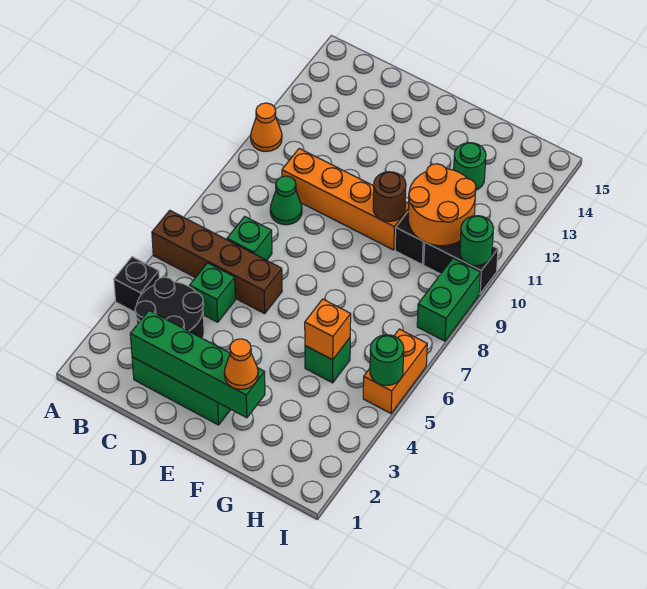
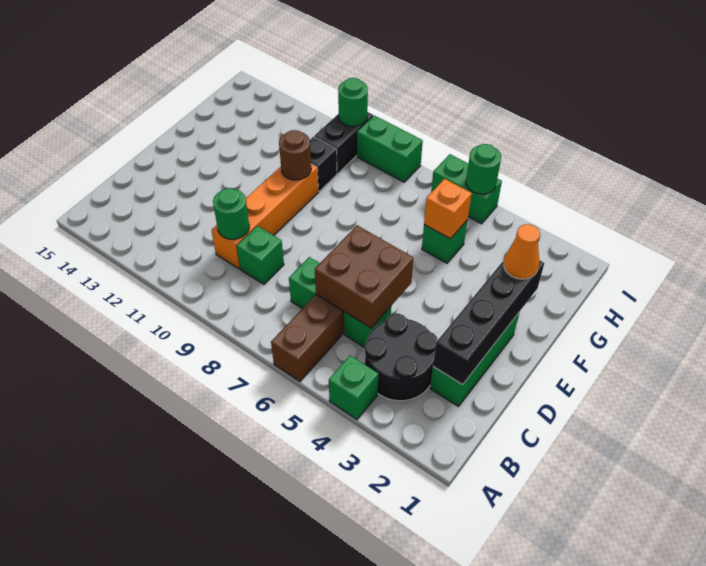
black brick A4 level 1 -> green brick A4 level 1
orange cone A11 level 1 -> none
green brick C2:F2 level 2 -> black brick C2:F2 level 2
none -> brown brick C5:D6 level 2
green cone C9 level 1 -> green brick C9 level 1
orange round brick G10:H11 level 2 -> none
green round brick G13 level 1 -> green round brick C10 level 2
orange brick I5:I6 level 1 -> green brick I5:I6 level 1

